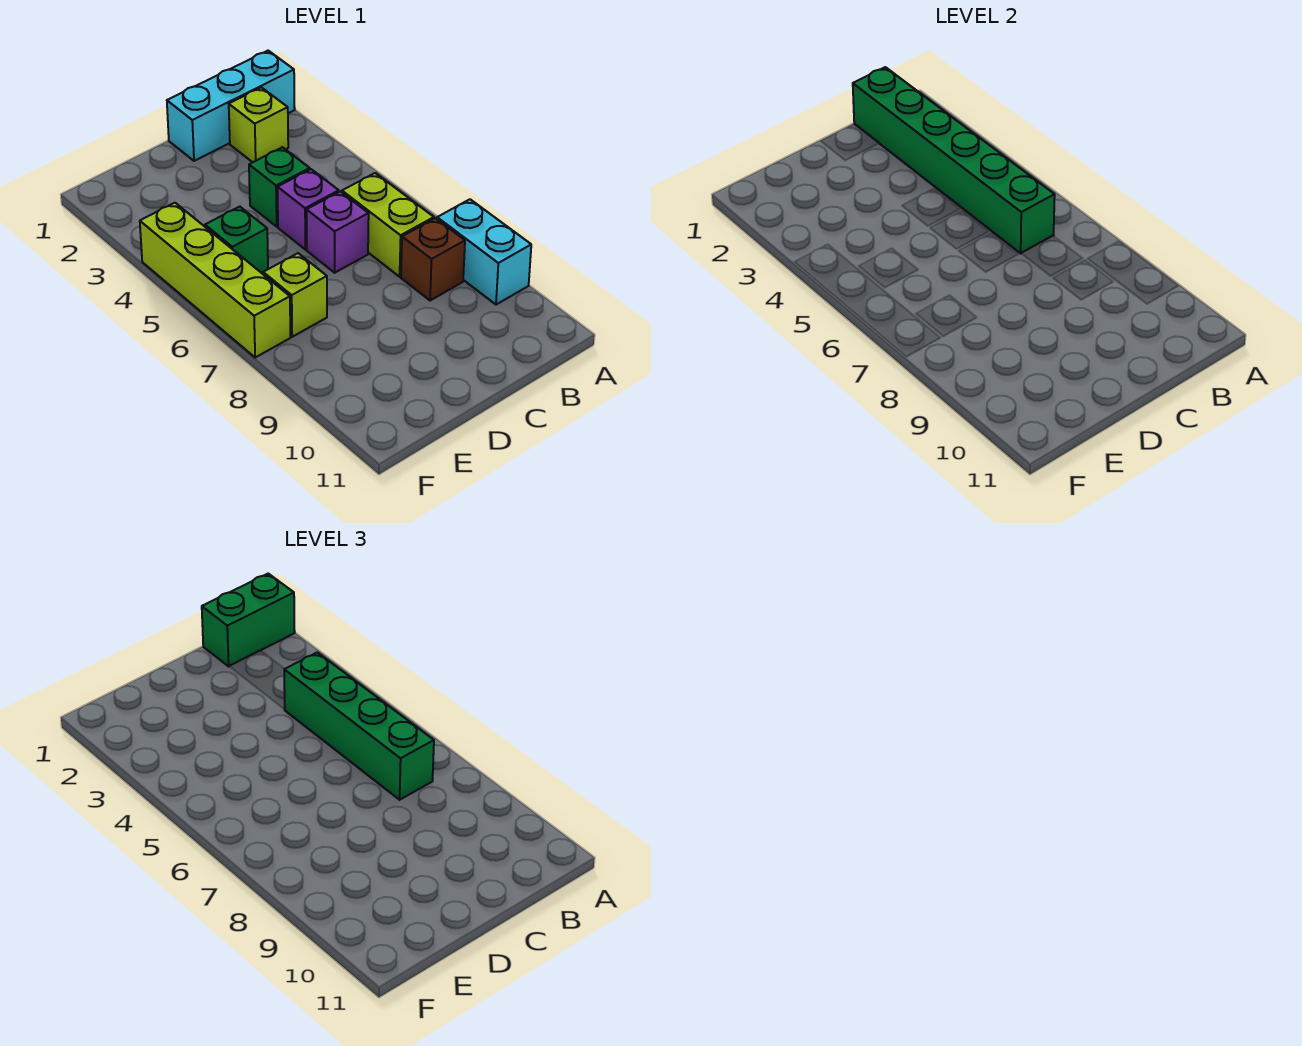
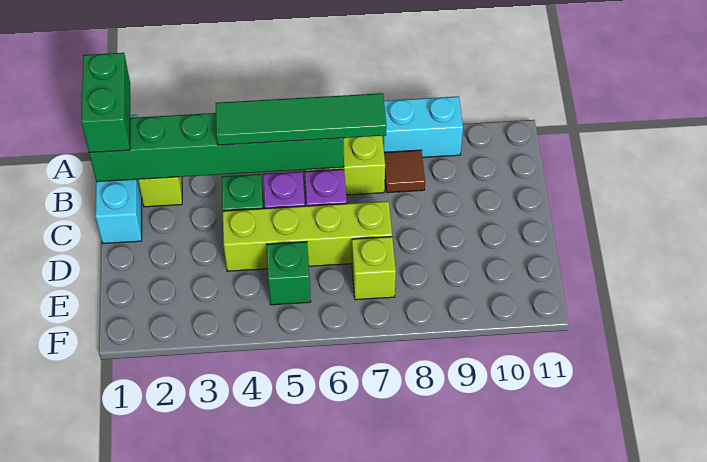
green brick B4:B7 level 3 -> green tile B4:B7 level 3
brown brick B8 level 1 -> brown tile B8 level 1
lime brick F4:F7 level 1 -> lime brick D4:D7 level 1

